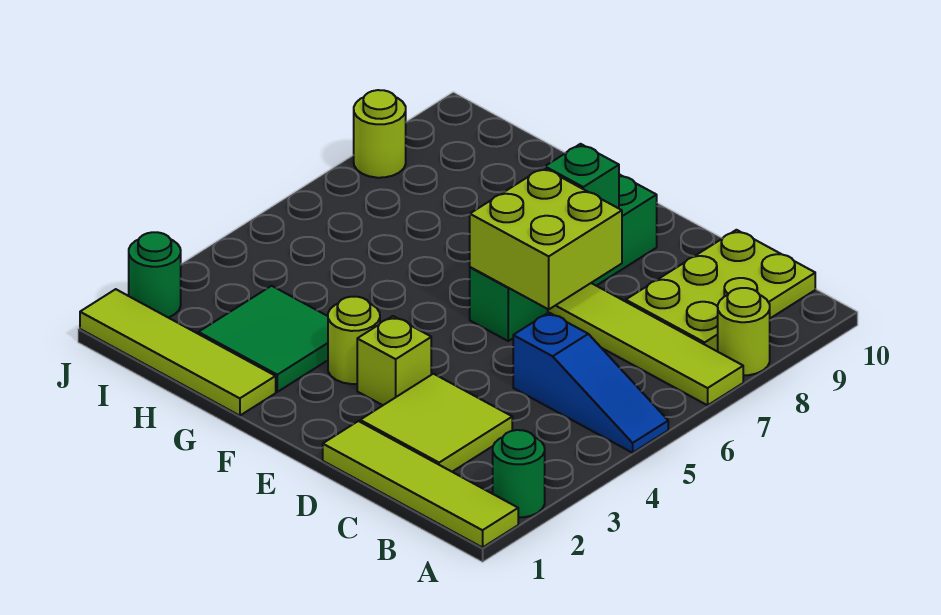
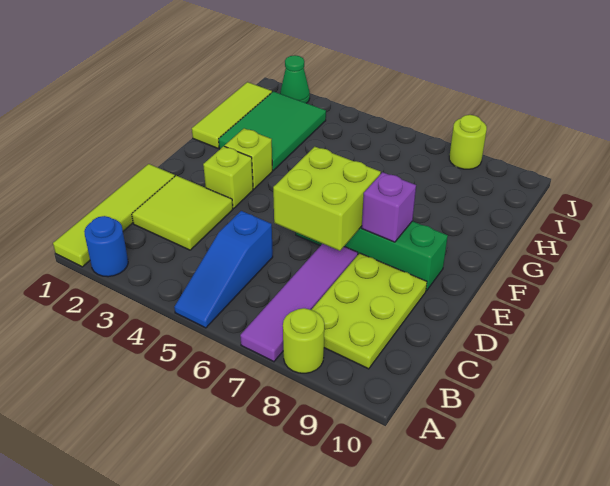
green round brick A2 level 1 -> blue round brick A2 level 1
lime tile A7:D7 level 1 -> purple tile A7:D7 level 1
lime plate B8:C10 level 1 -> lime plate B8:D9 level 1
green brick E8 level 2 -> purple brick E8 level 2
lime round brick F3 level 1 -> lime brick F3 level 1
lime tile G1:J1 level 1 -> lime tile G1:I1 level 1
green tile G2:H3 level 1 -> green tile G2:I3 level 1
green round brick J2 level 1 -> green cone J2 level 1

